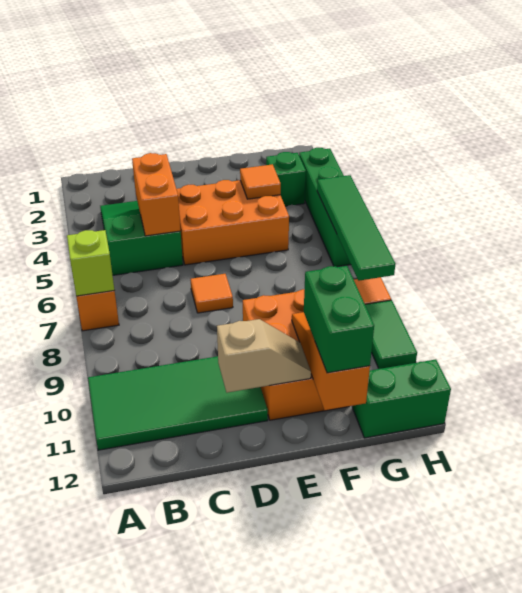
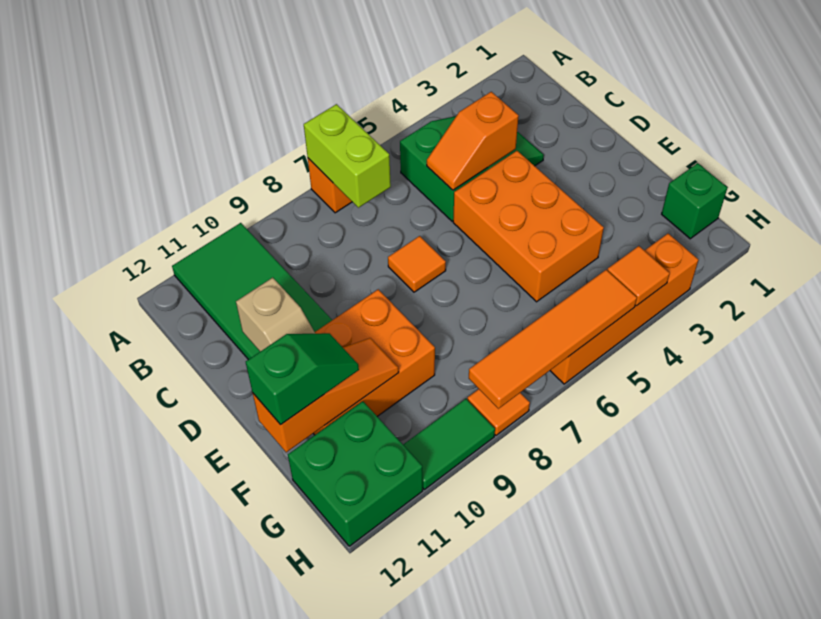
lime brick A7 level 2 -> lime brick A7:B7 level 2
orange brick C4:C5 level 2 -> orange slope C4:C5 level 2 top 4
orange tile F4 level 2 -> orange tile H4 level 2
green brick F11:F12 level 3 -> green slope F11:F12 level 3 top 12
green brick G3 level 1 -> green brick G1 level 1
green brick G12:H12 level 1 -> green brick G11:H12 level 1
green brick H3:H6 level 1 -> orange brick H3:H6 level 1
green tile H5:H8 level 2 -> orange tile H5:H8 level 2

